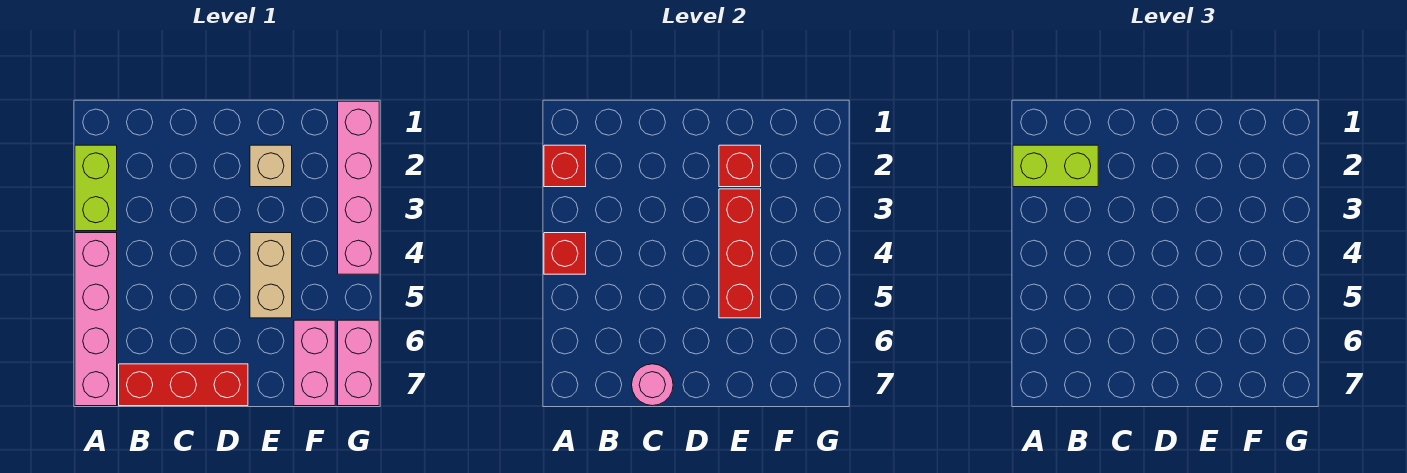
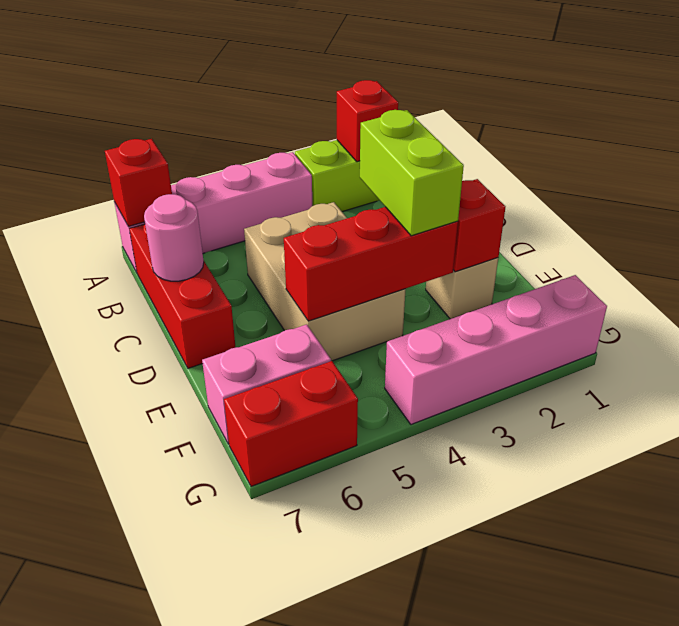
lime brick A2:B2 level 3 -> lime brick D3:E3 level 3
red brick A4 level 2 -> red brick A7 level 2
tan brick E4:E5 level 1 -> tan brick C4:E5 level 1
pink brick G6:G7 level 1 -> red brick G6:G7 level 1

